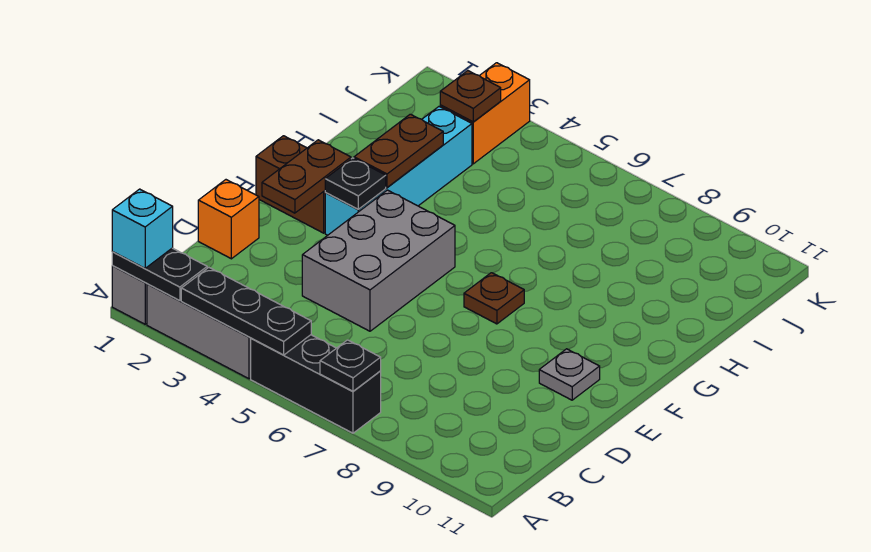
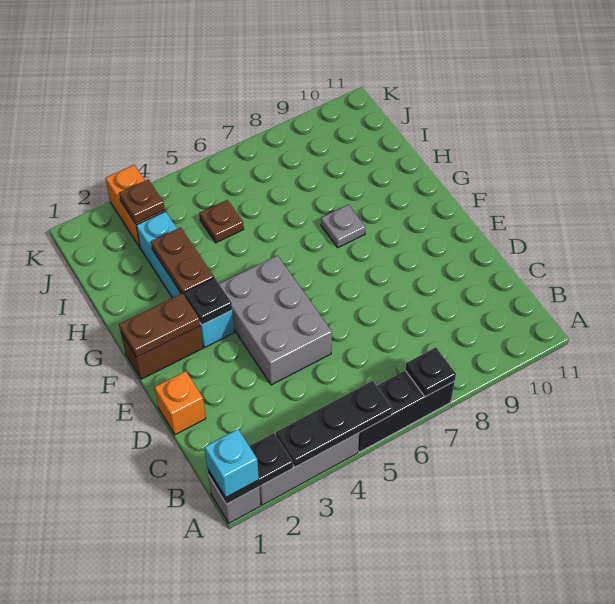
brown plate E2:F2 level 2 -> brown plate F1:F2 level 2
grey plate E10 level 1 -> grey plate G8 level 1
brown plate F7 level 1 -> brown plate I5 level 1

